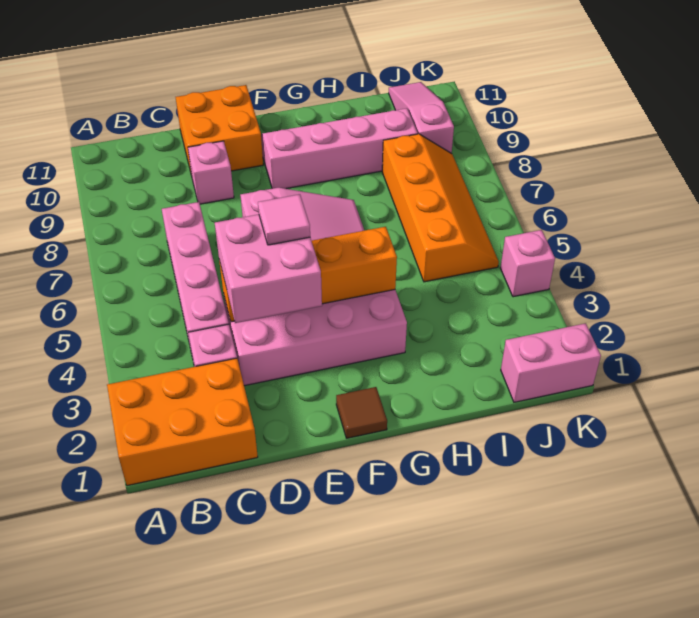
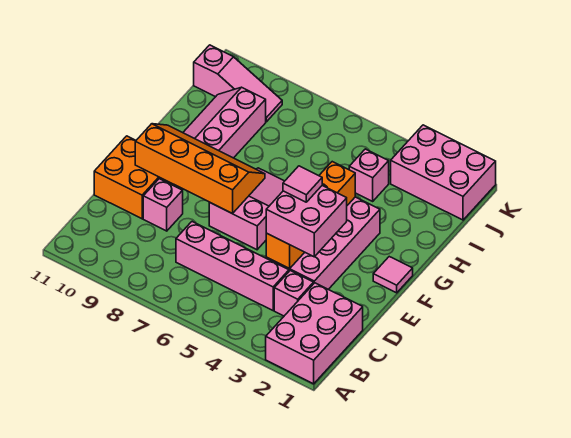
orange brick A1:C2 level 1 -> pink brick A1:C2 level 1
brown tile F1 level 1 -> pink tile F1 level 1
orange slope I5:J8 level 1 top I -> orange slope E7:F10 level 2 top E
pink brick J1:K1 level 1 -> pink brick J1:K3 level 1
pink slope J9:J11 level 1 top 9 -> pink slope J9:J11 level 1 top 11
pink brick K4 level 1 -> pink brick I4 level 1

